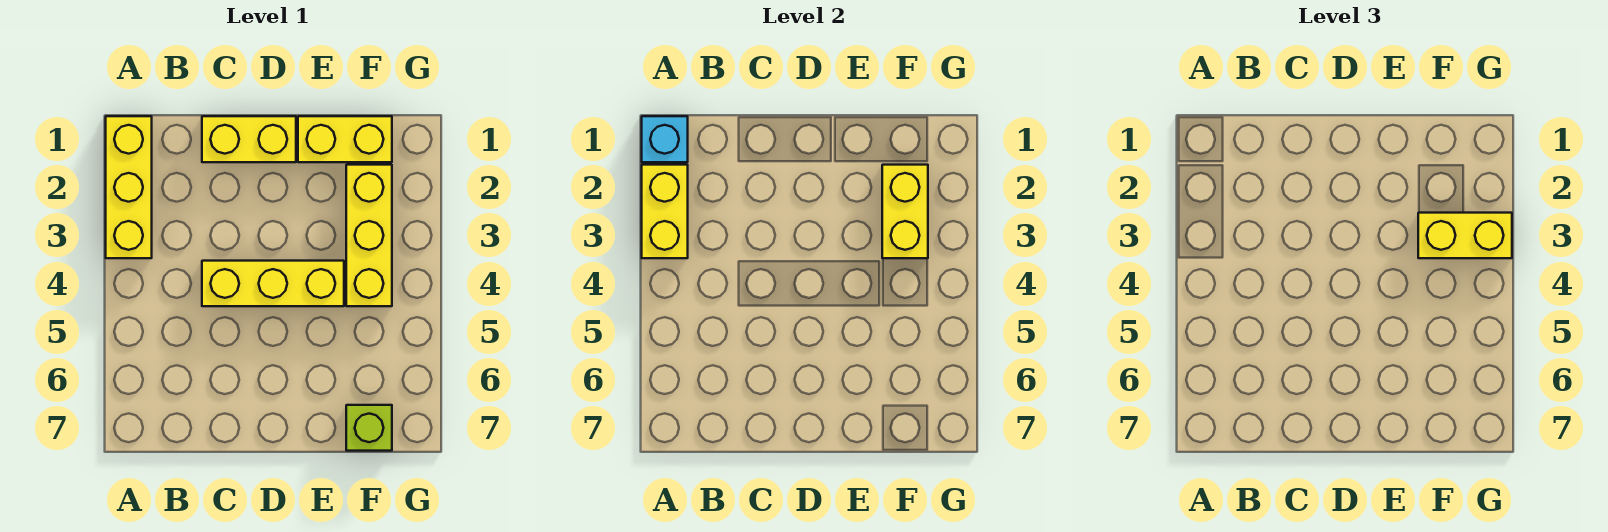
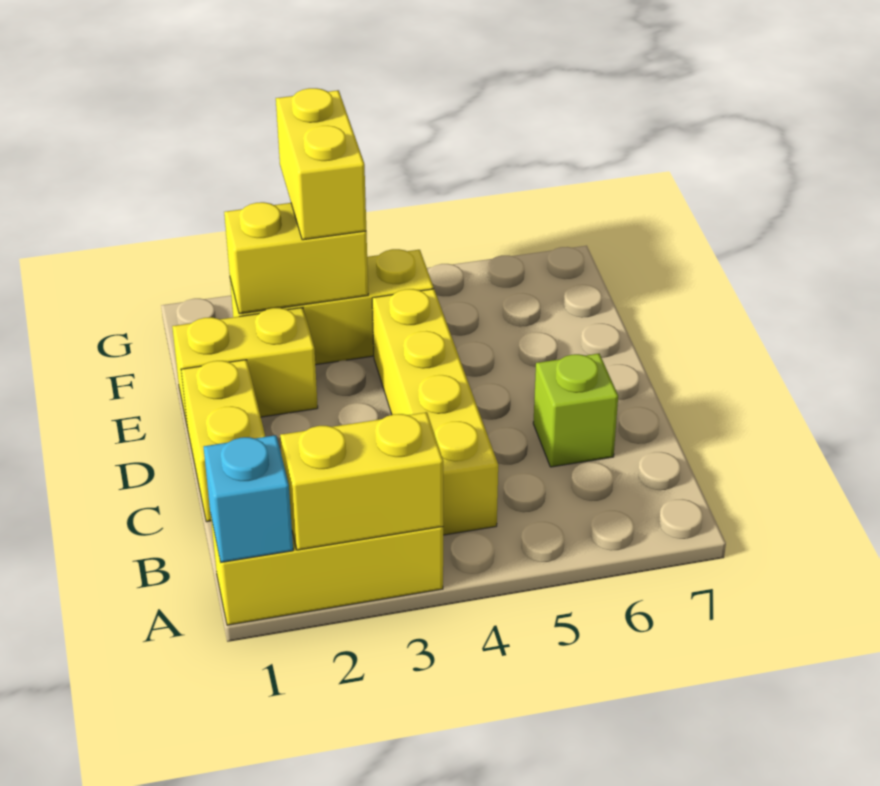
yellow brick C4:E4 level 1 -> yellow brick B4:E4 level 1
yellow brick E1:F1 level 1 -> yellow brick E1:E2 level 1
lime brick F7 level 1 -> lime brick C6 level 1

